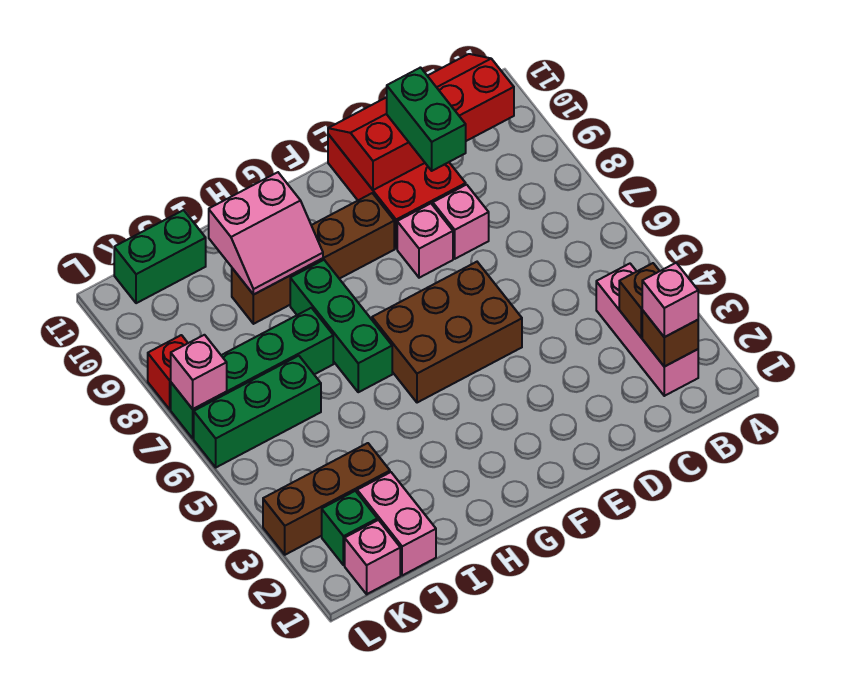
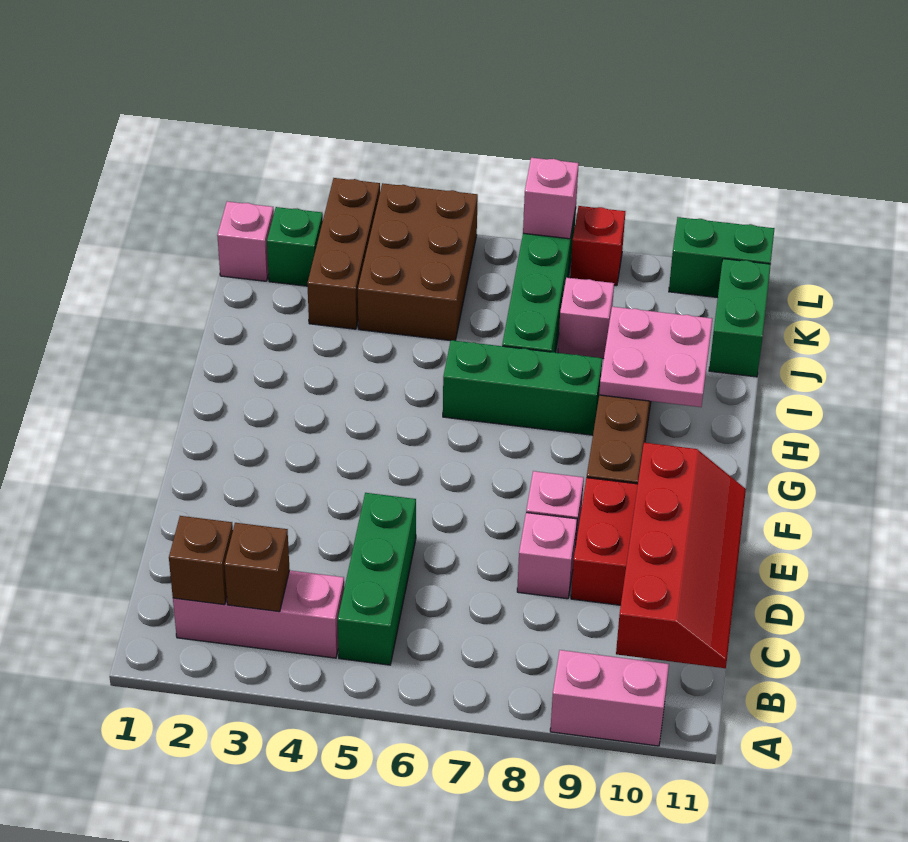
pink brick B2 level 3 -> pink brick J8 level 1
green brick D9:D10 level 3 -> green brick L10:L11 level 1
brown brick E5:G6 level 1 -> brown brick J4:L5 level 1
pink slope H9:I10 level 2 top 10 -> pink plate H9:I10 level 2
pink brick J1:J2 level 1 -> pink brick A9:A10 level 1
green brick J6:L6 level 1 -> green brick B5:D5 level 1

